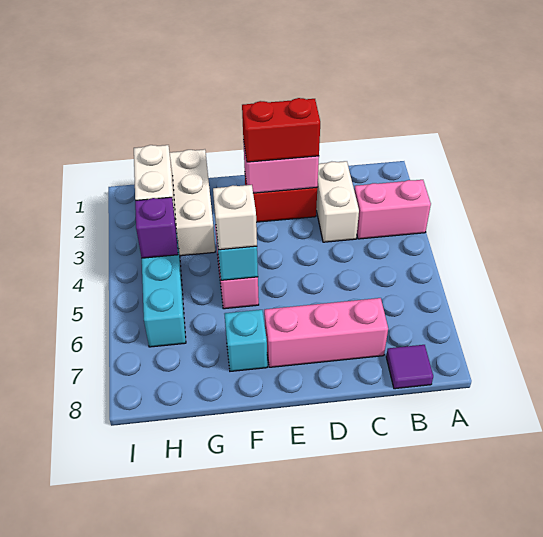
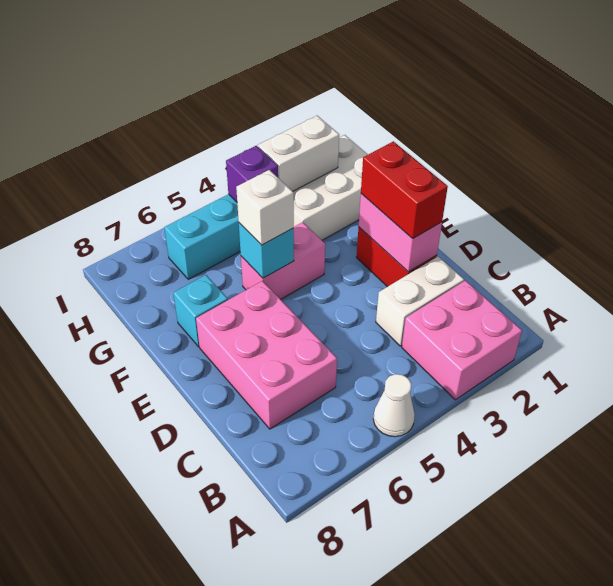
pink brick A3:B3 level 1 -> pink brick A2:B3 level 1
none -> white cone A5 level 1
purple tile B8 level 1 -> none
pink brick C7:E7 level 1 -> pink brick C6:E7 level 1

